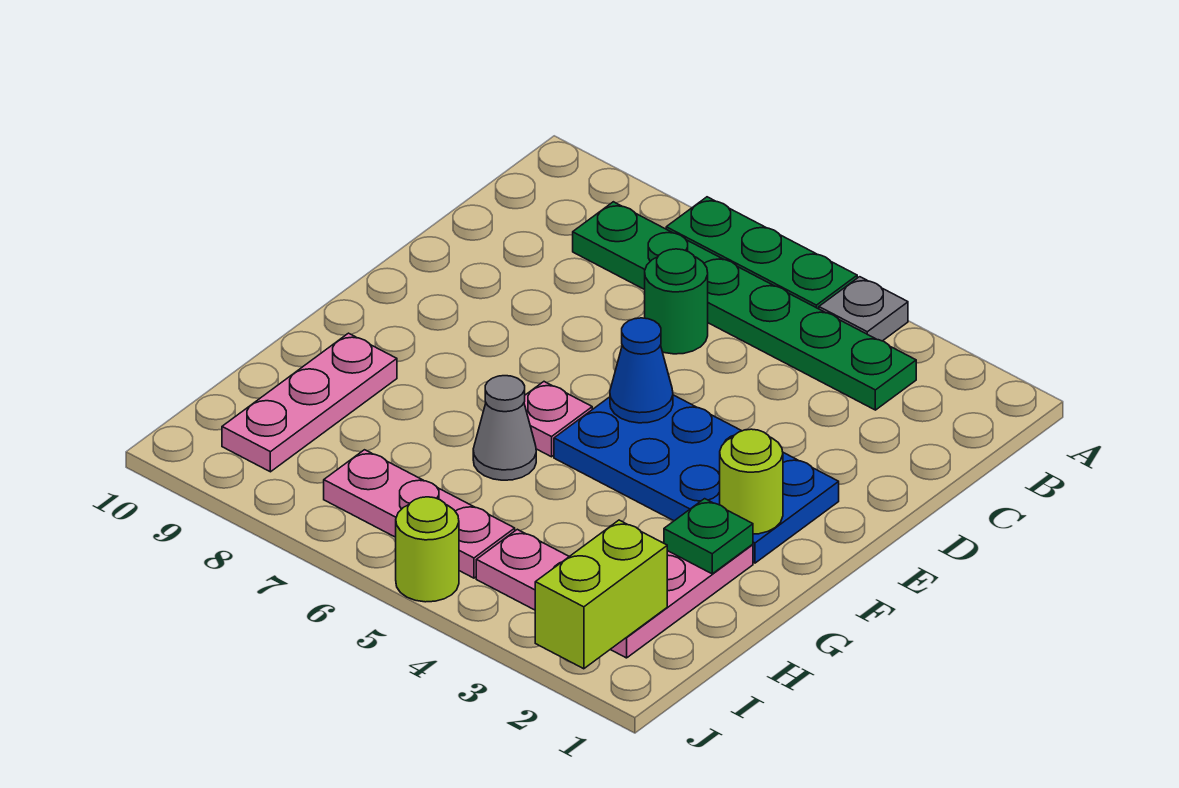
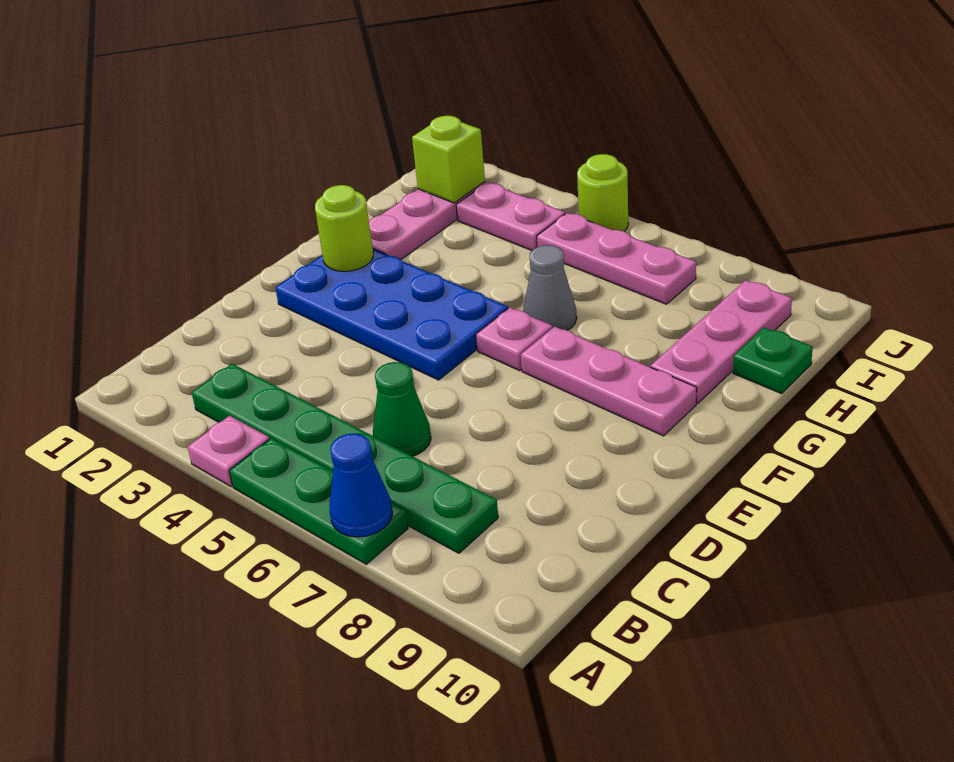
grey plate A4 level 1 -> pink plate A4 level 1
green round brick C6 level 1 -> green cone C6 level 1
blue cone E5 level 2 -> blue cone A7 level 2
none -> pink plate F7:F9 level 1
green plate G2 level 2 -> green plate H10 level 1
lime brick I2:J2 level 2 -> lime brick I2 level 2

